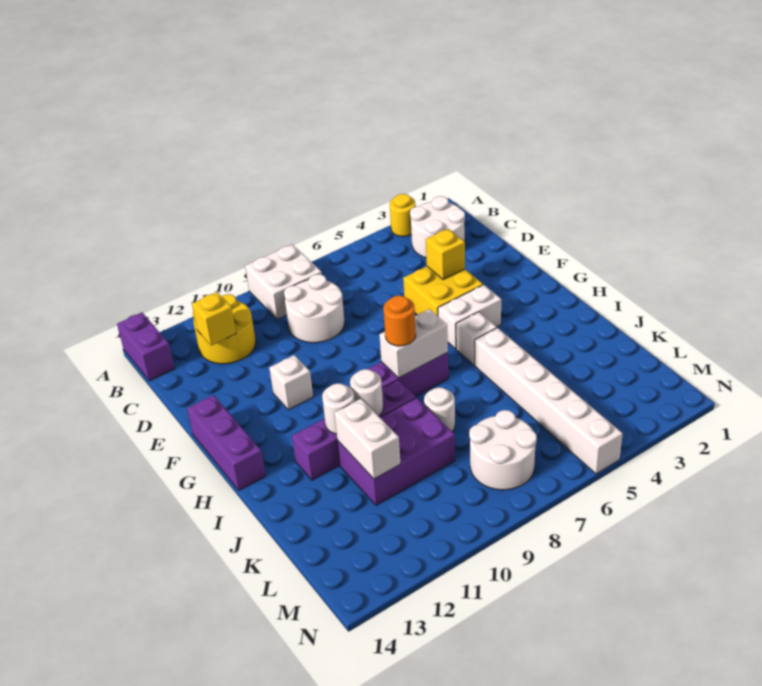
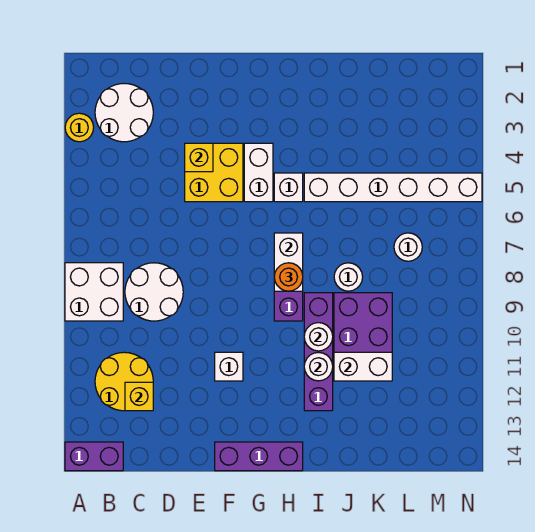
white round brick L7:M8 level 1 -> white round brick L7 level 1

